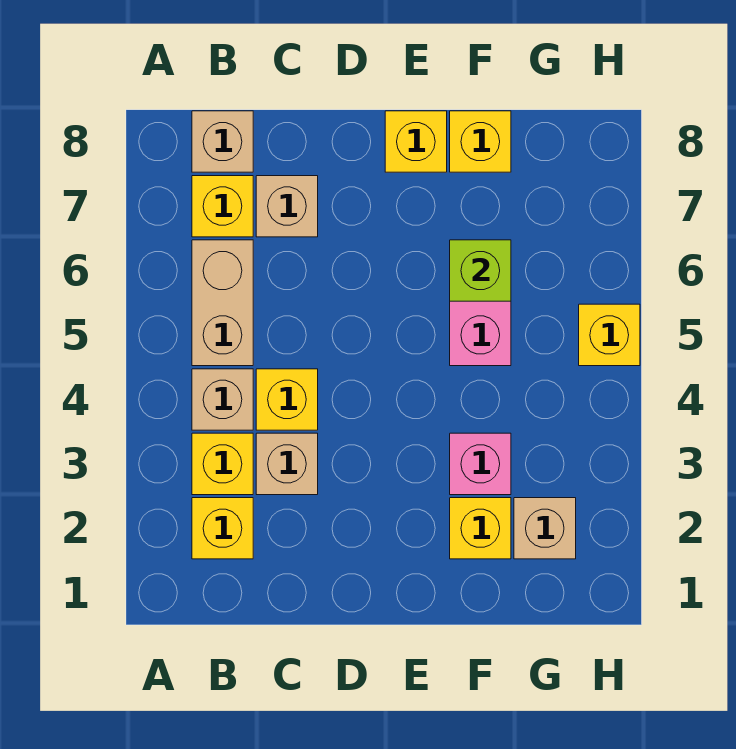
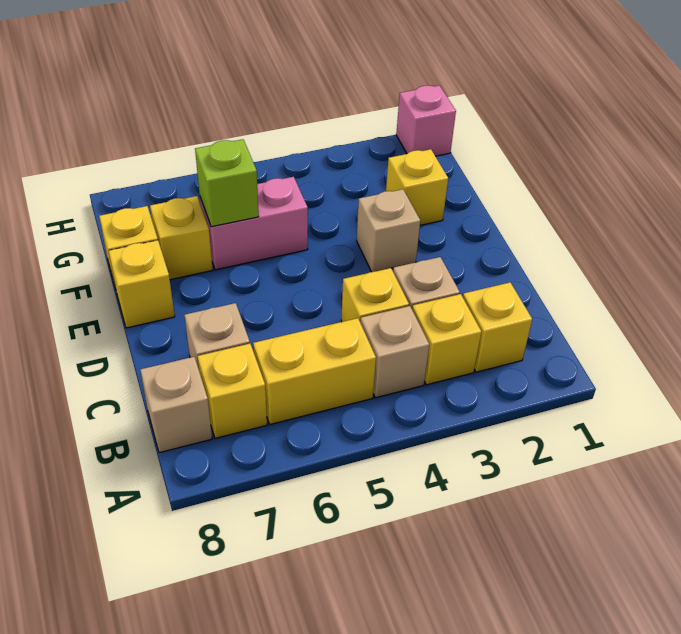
tan brick B5:B6 level 1 -> yellow brick B5:B6 level 1
pink brick F3 level 1 -> pink brick H1 level 1
tan brick G2 level 1 -> tan brick E3 level 1
yellow brick H5 level 1 -> yellow brick F7 level 1

